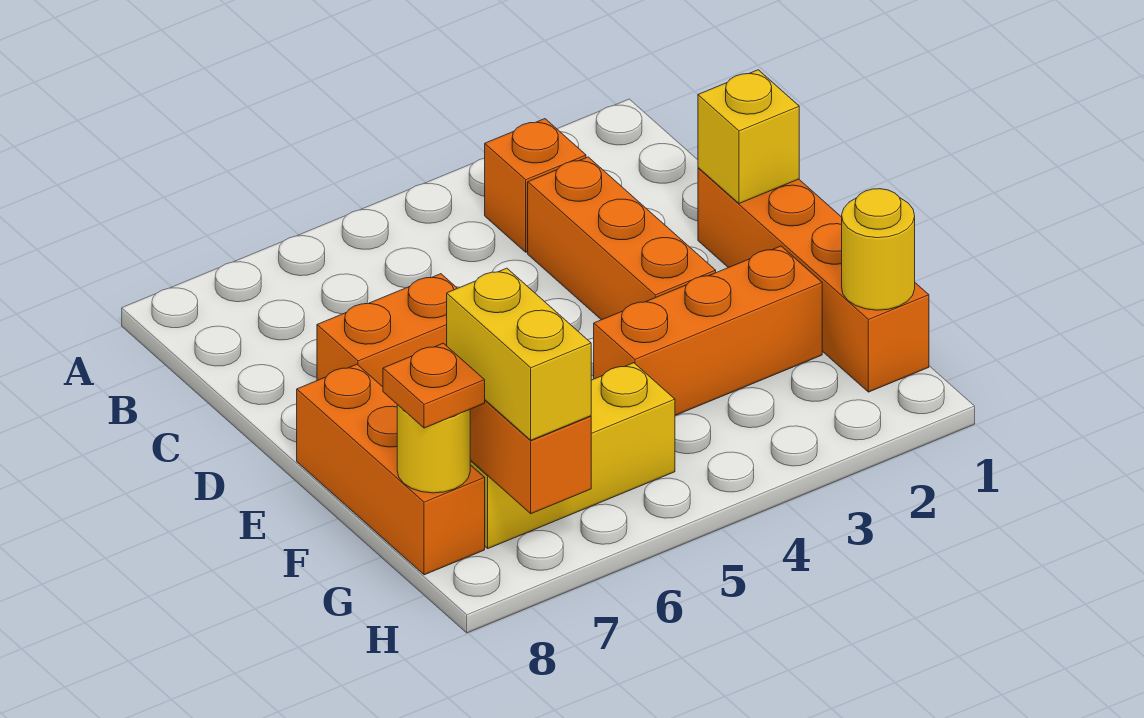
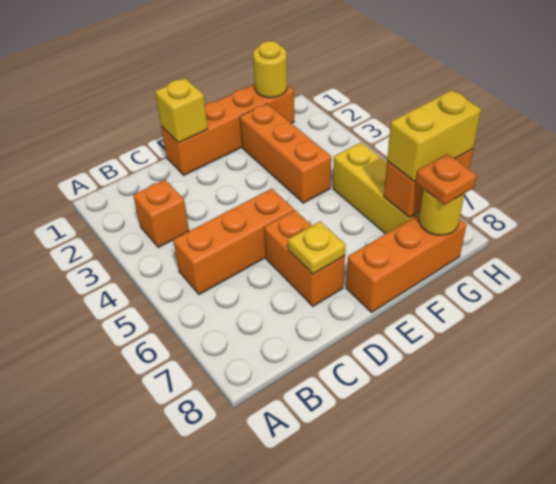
orange brick C3:E3 level 1 -> orange brick B5:D5 level 1
none -> yellow plate D7 level 2

